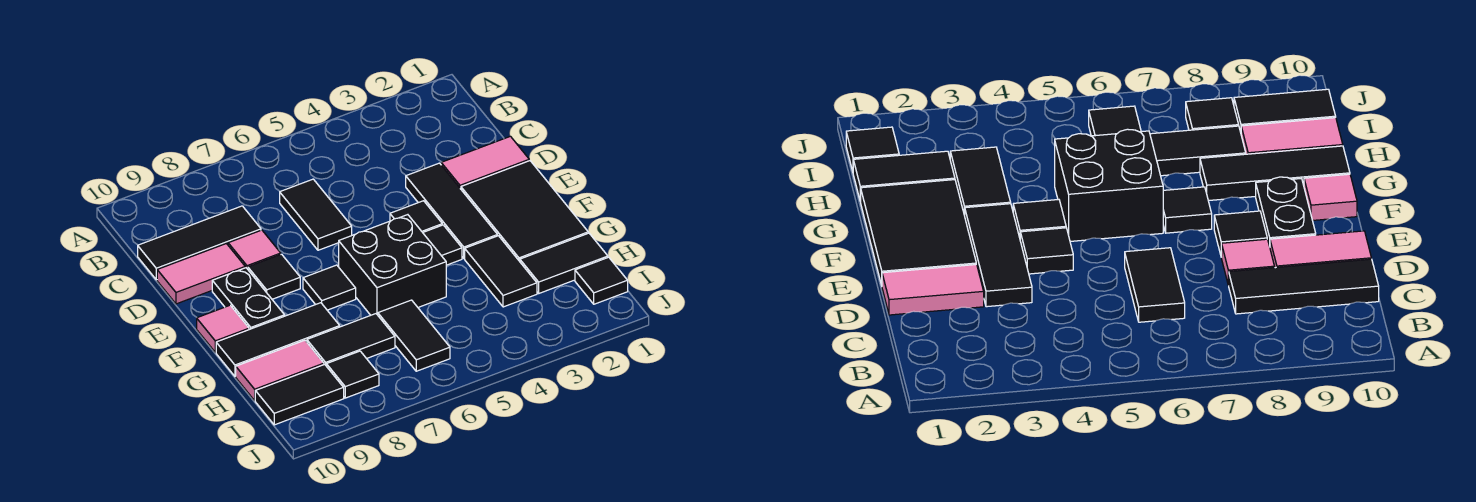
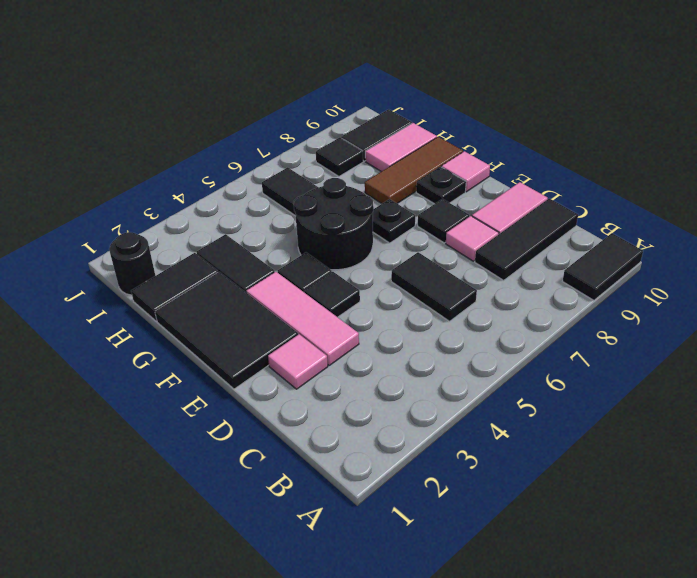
pink tile D1:D2 level 1 -> pink tile D2 level 1
black tile D3:F3 level 1 -> pink tile D3:F3 level 1
black plate E9:F9 level 1 -> black plate F9 level 1
black brick F5:G6 level 1 -> black round brick F5:G6 level 1
black tile F7 level 1 -> black plate F7 level 1
black tile G8:G10 level 1 -> brown tile G8:G10 level 1
black tile H7:H8 level 1 -> black tile A9:A10 level 1
black tile I1 level 1 -> black round brick I1 level 1

